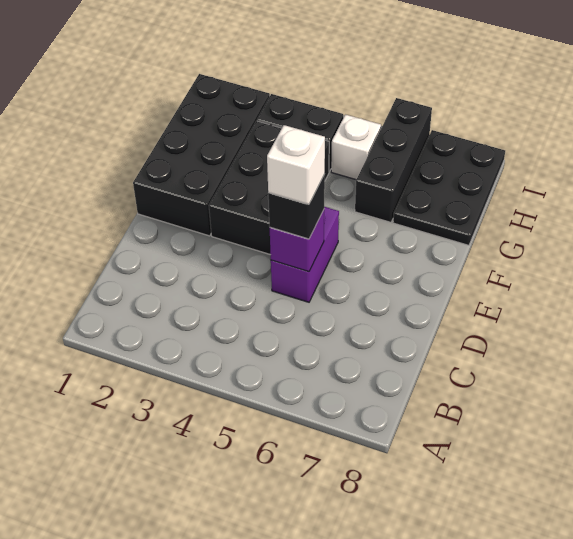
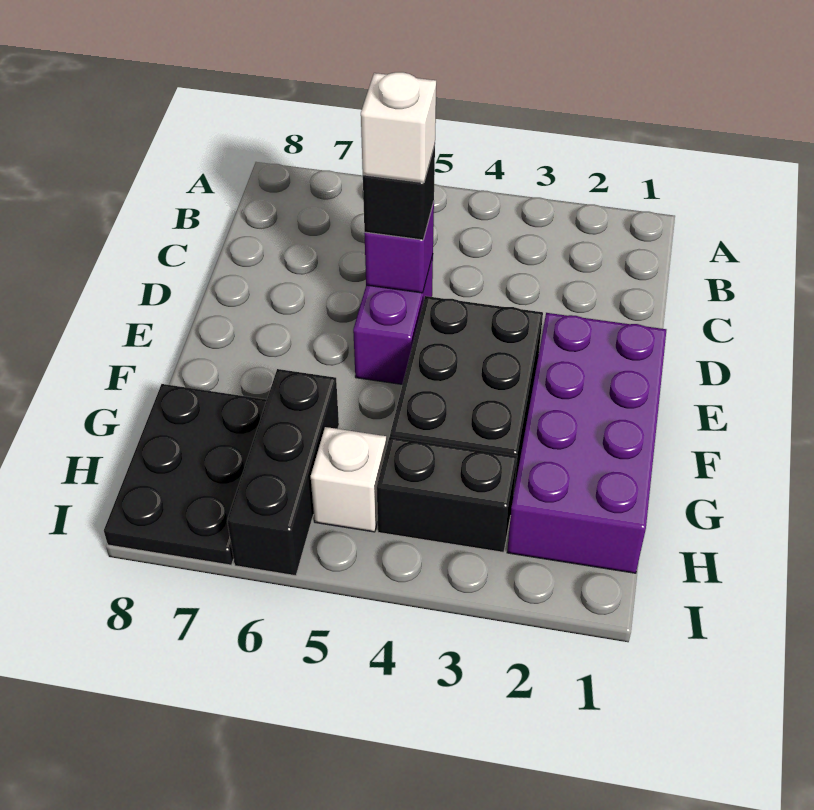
black brick E1:H2 level 1 -> purple brick E1:H2 level 1

